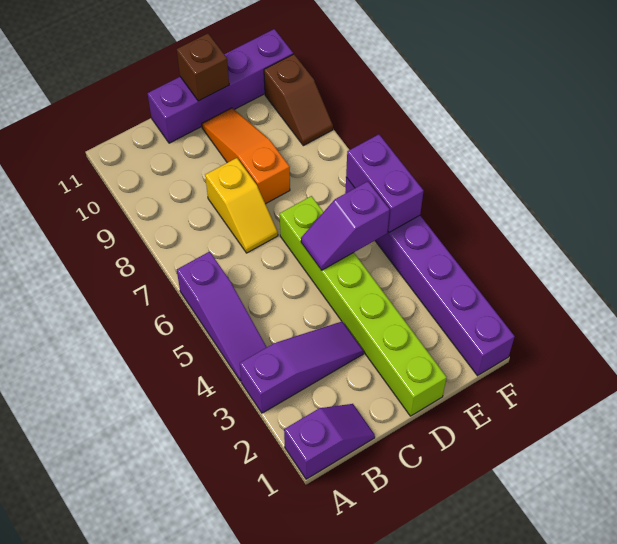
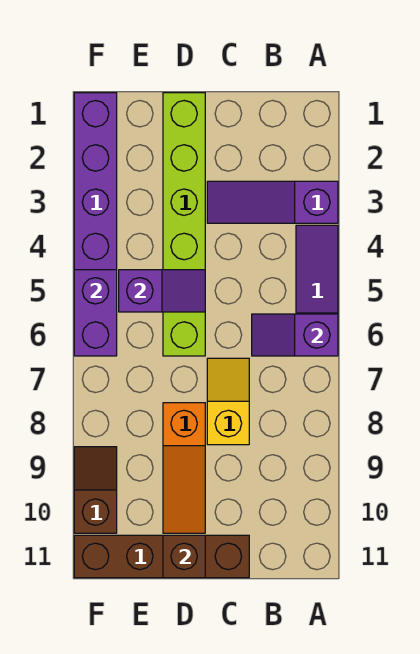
purple slope A1:B1 level 1 top A -> purple slope A6:B6 level 2 top A
purple brick C11:F11 level 1 -> brown brick C11:F11 level 1

